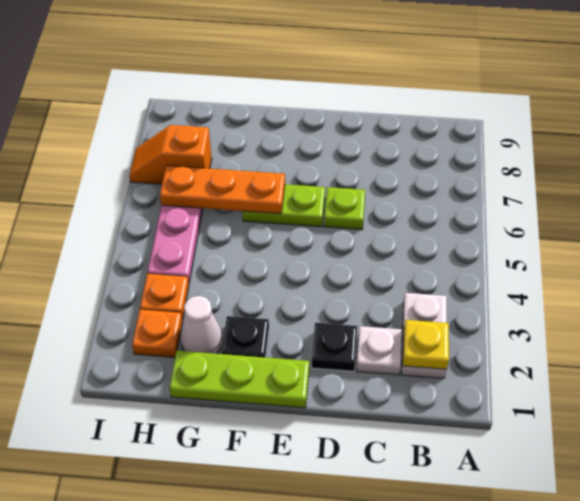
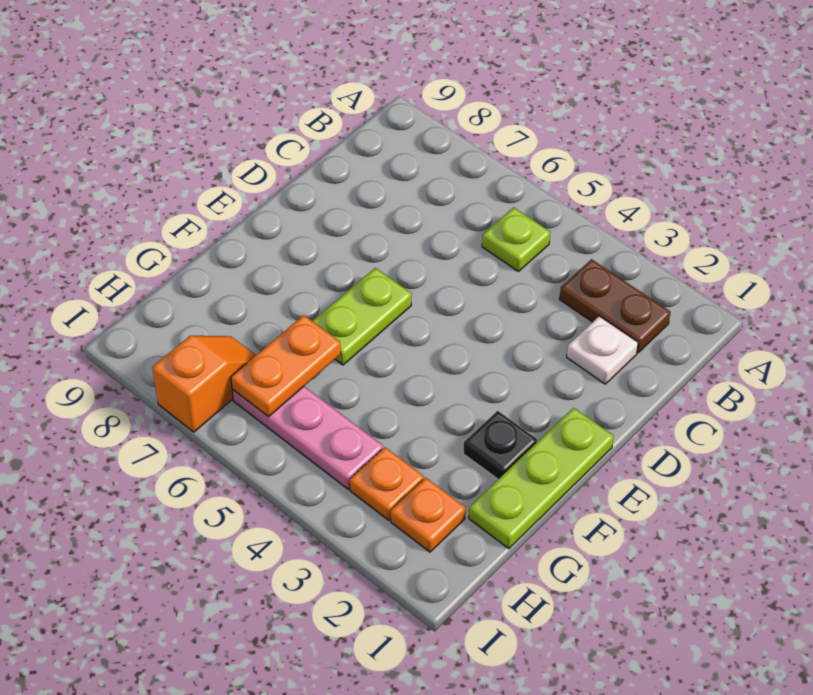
white plate B2:B3 level 1 -> brown plate B2:B3 level 1
yellow plate B2 level 2 -> none
black plate D2 level 1 -> none
lime plate D6 level 1 -> lime plate B5 level 1
orange plate F6:H6 level 2 -> orange plate G6:H6 level 2
white cone G2 level 1 -> none
orange slope H7:I7 level 1 top H -> orange slope H7:I7 level 1 top I

